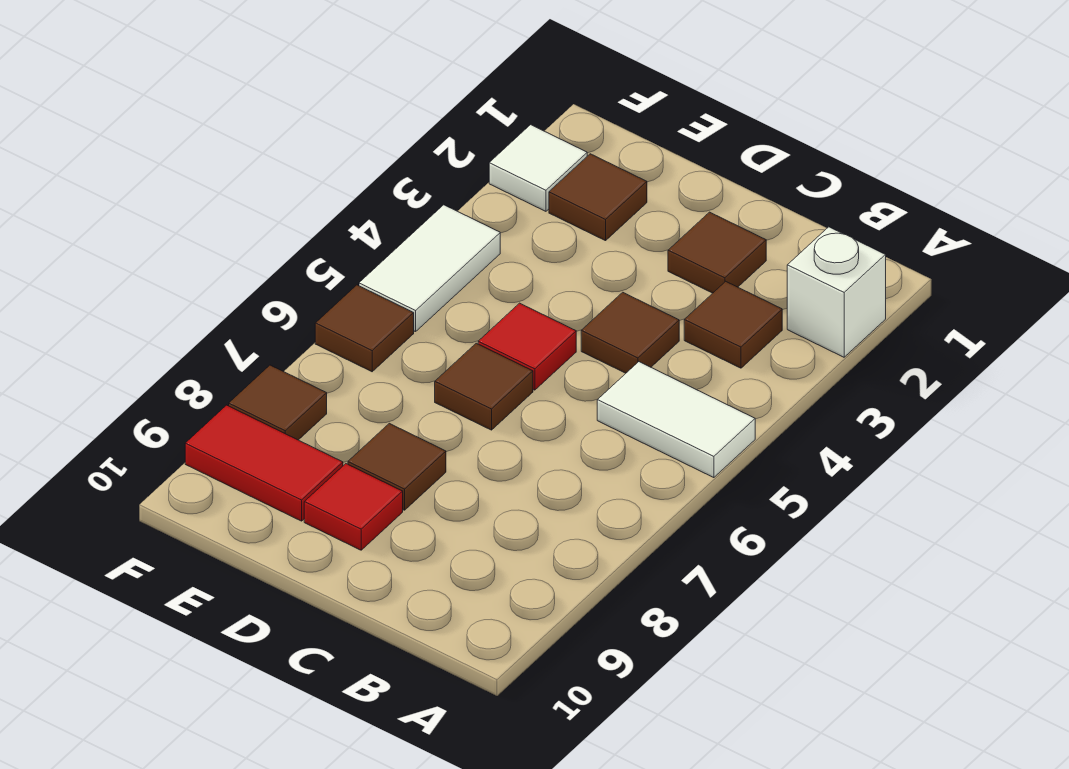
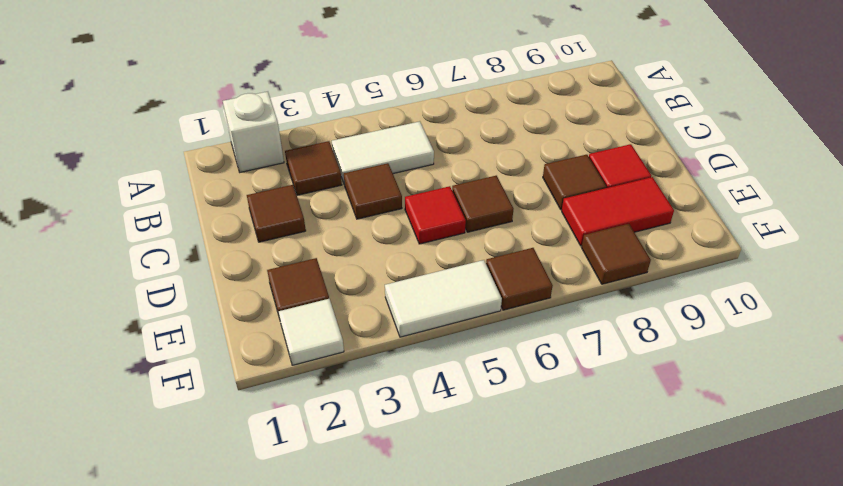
white tile A5:B5 level 1 -> white tile B4:B5 level 1
red tile E9:F9 level 1 -> red tile E8:E9 level 1

